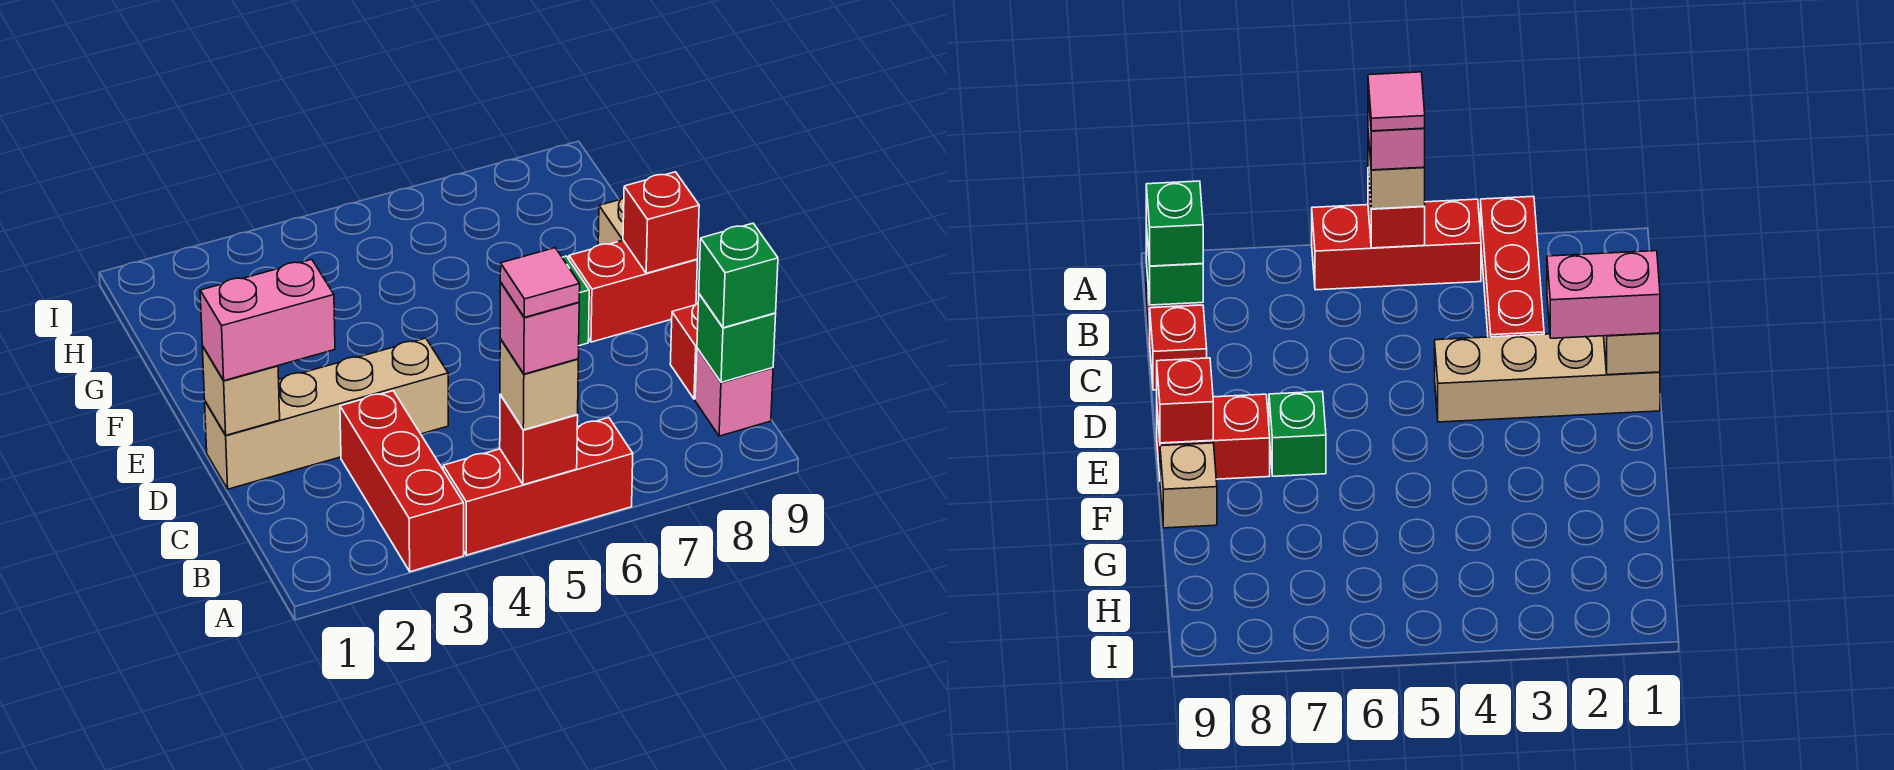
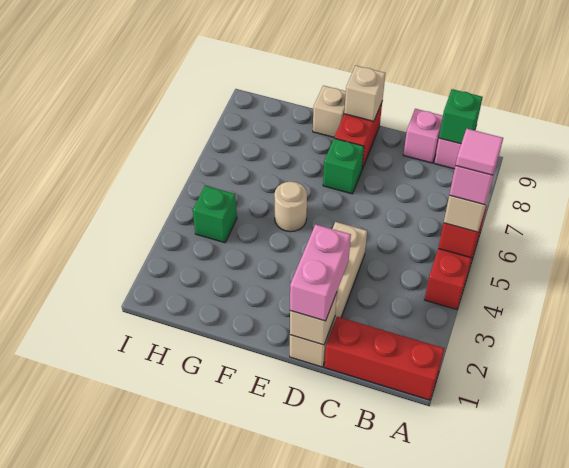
red brick A3:C3 level 1 -> red brick A1:C1 level 1
green brick B9 level 3 -> green brick H4 level 1
red brick C9 level 1 -> pink brick C9 level 1
red brick E9 level 2 -> tan brick E9 level 2
none -> tan round brick F5 level 1

